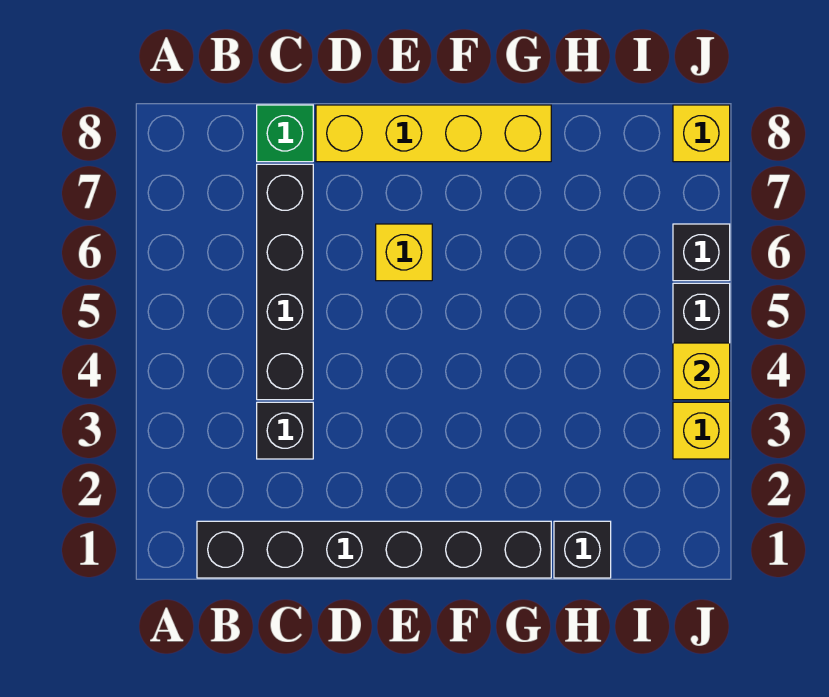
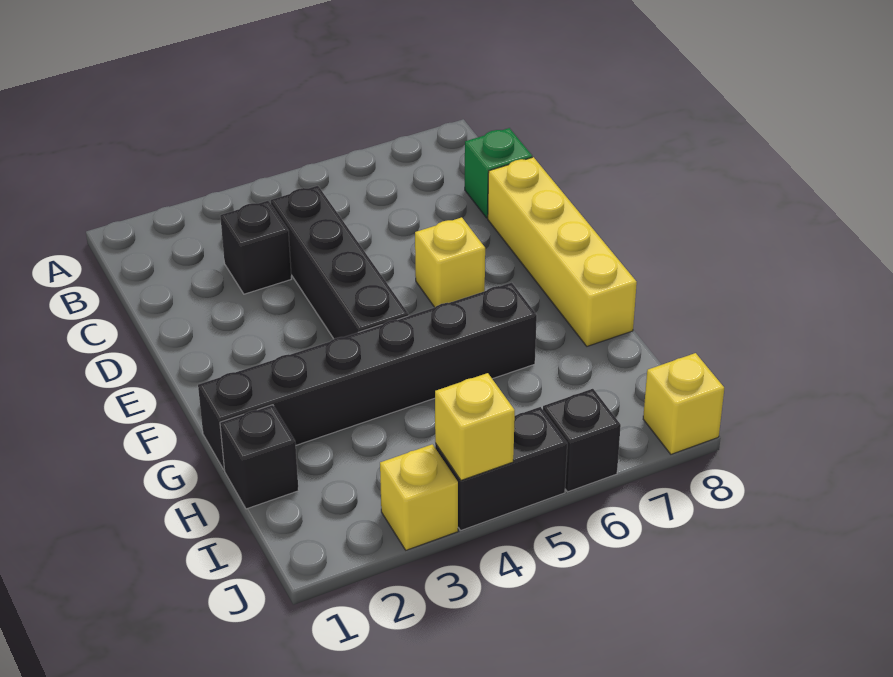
black brick B1:G1 level 1 -> black brick G1:G6 level 1
black brick C4:C7 level 1 -> black brick C4:F4 level 1

